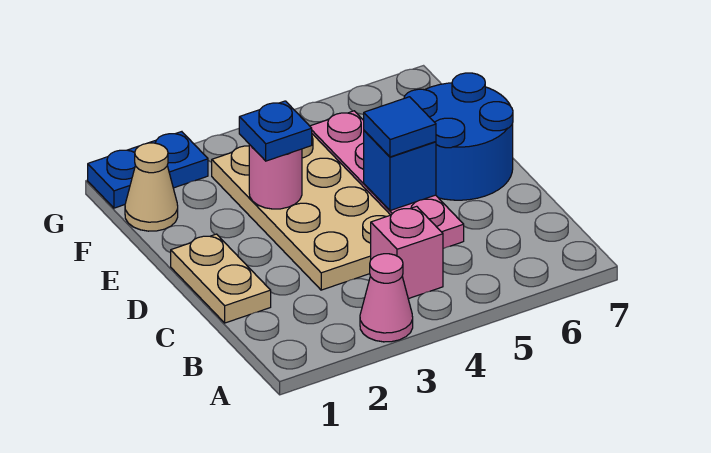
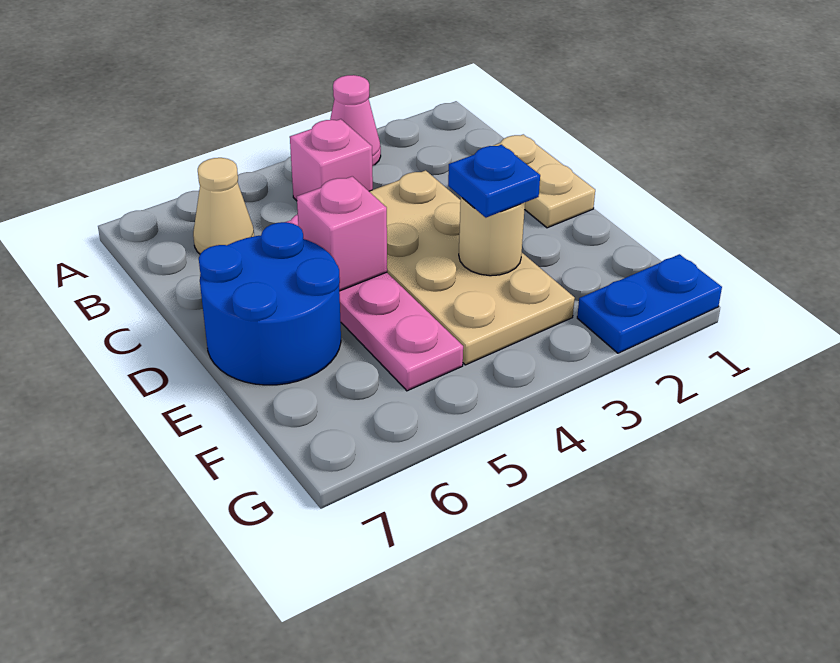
blue brick D5 level 2 -> pink brick D5 level 2
blue tile D5 level 3 -> none
pink round brick E3 level 2 -> tan round brick E3 level 2
tan cone F1 level 1 -> tan cone B6 level 1

